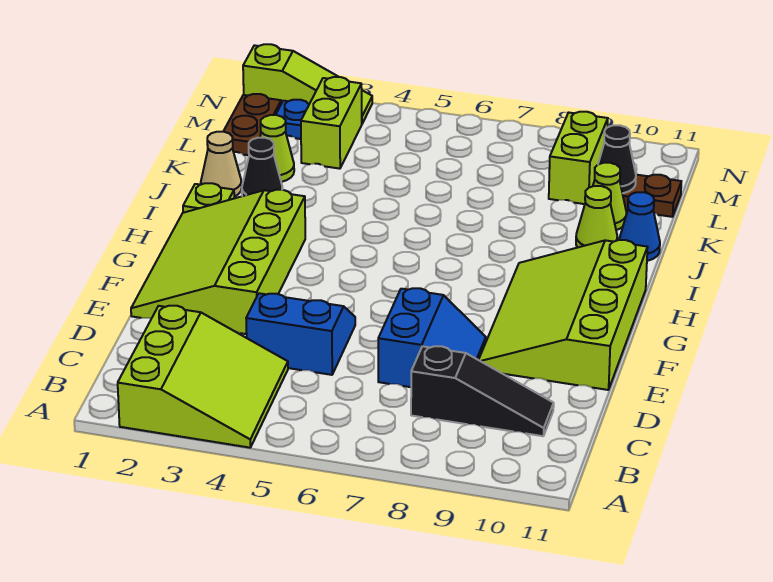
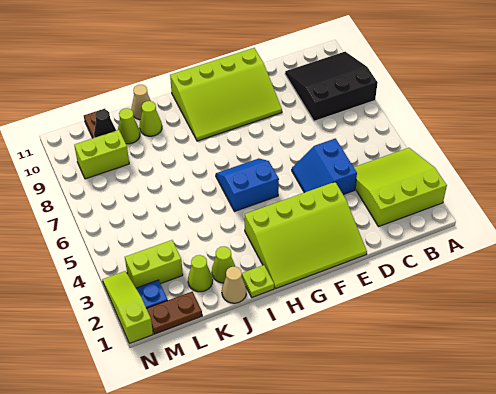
black slope C8:C10 level 1 top 8 -> black slope A8:C10 level 1 top 8
blue slope D7:E8 level 1 top 7 -> blue slope G5:H6 level 1 top 5
black cone J2 level 1 -> lime cone J2 level 1
blue cone J11 level 1 -> tan cone J11 level 1

